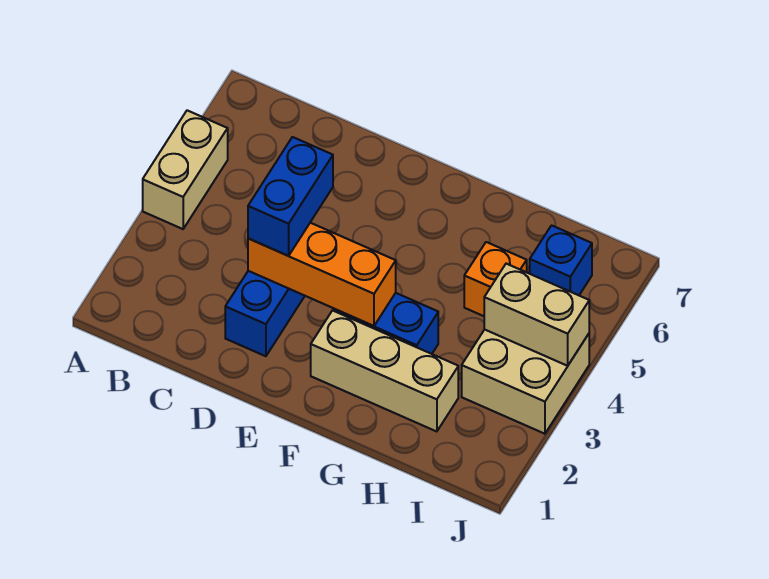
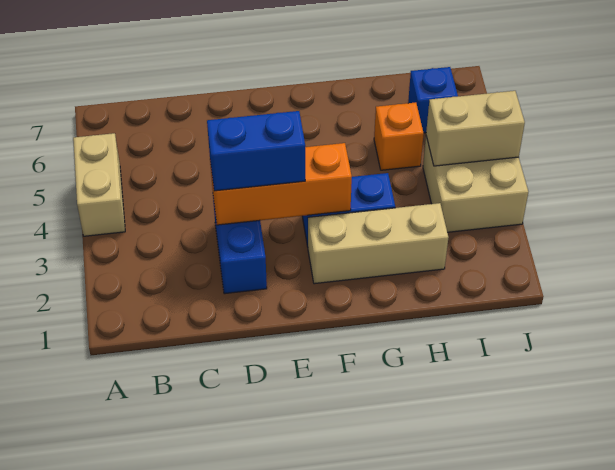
blue brick D3:D4 level 3 -> blue brick D3:E3 level 3

